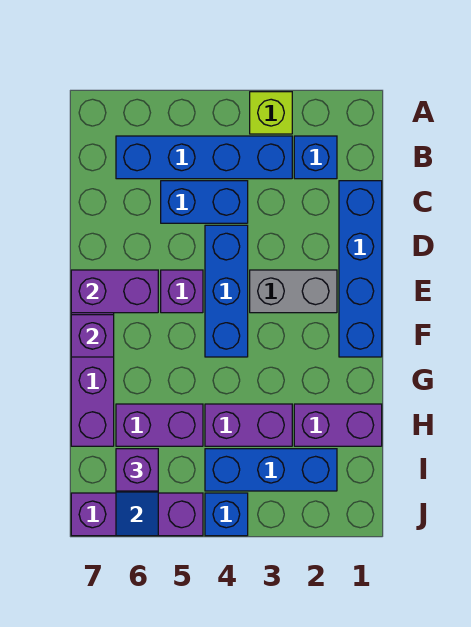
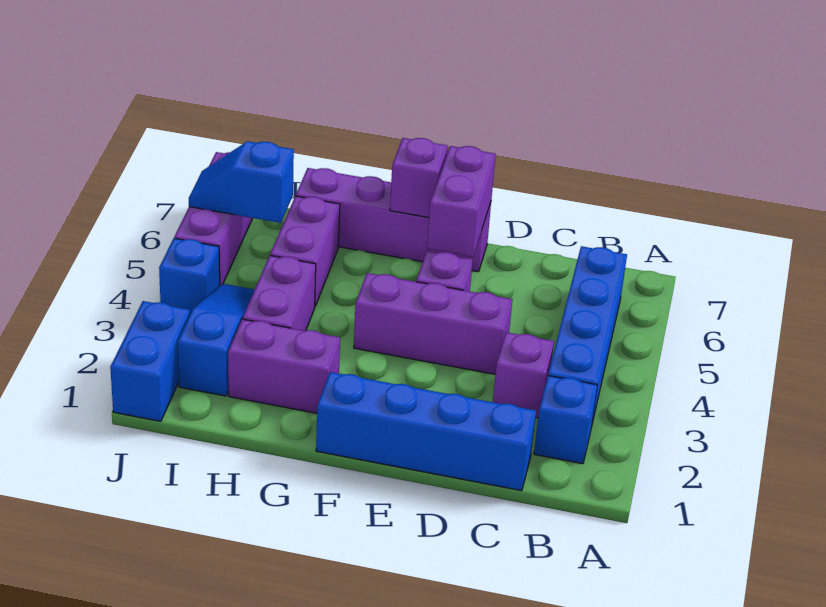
lime brick A3 level 1 -> none
blue brick C4:C5 level 1 -> blue brick J1:J2 level 1
blue brick D4:F4 level 1 -> purple brick D4:F4 level 1
grey brick E2:E3 level 1 -> none
purple brick H1:H2 level 1 -> purple brick G2:H2 level 1
blue brick I2:I4 level 1 -> blue slope I2:I4 level 1 top 2
purple brick I6 level 3 -> purple brick C3 level 1

